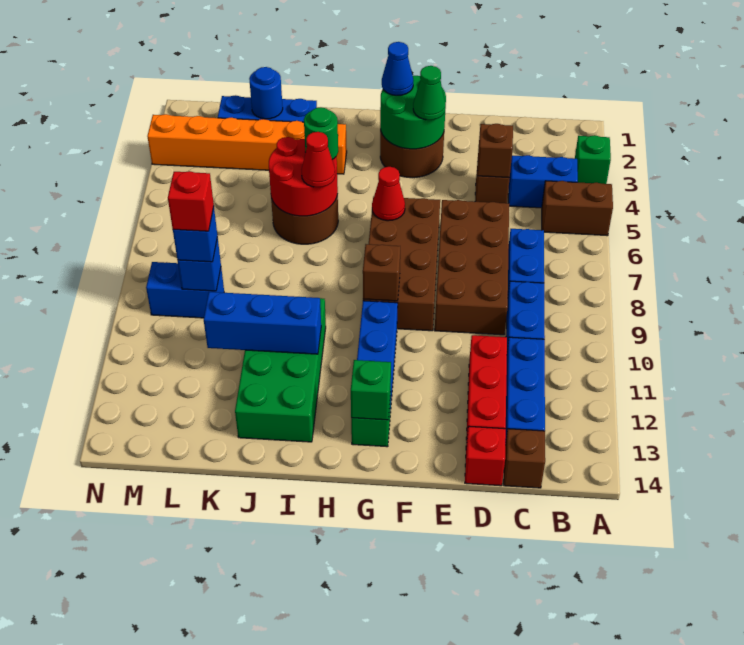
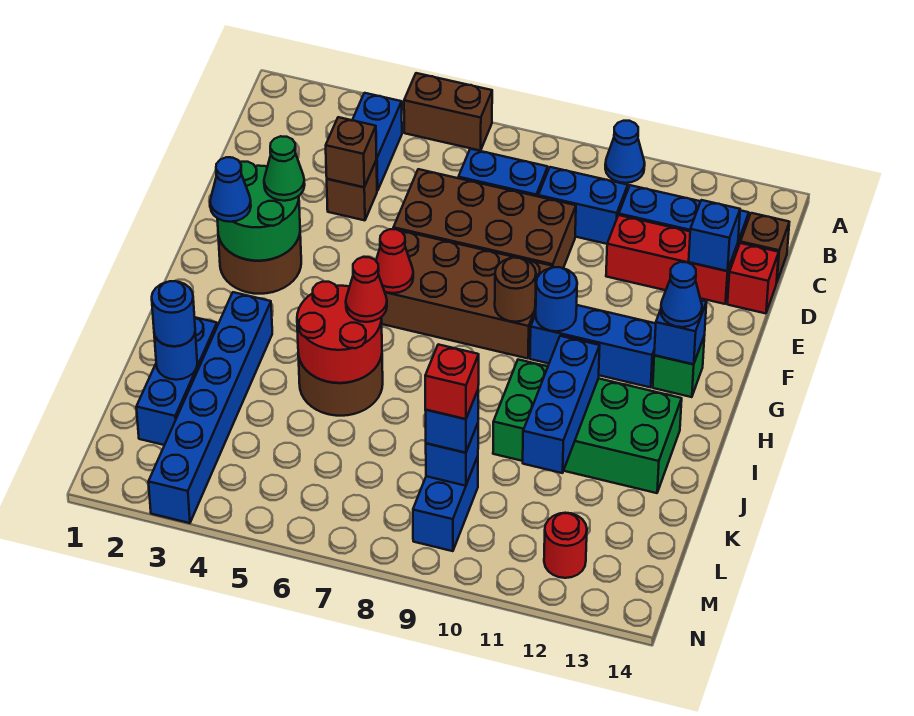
green brick A3 level 1 -> none
brown brick A5:B5 level 1 -> brown brick A5:A6 level 1
none -> blue cone A10 level 1
none -> blue brick D13 level 2
brown brick G9 level 2 -> brown round brick G9 level 2
none -> blue round brick G10 level 2
green brick G13 level 2 -> blue brick G13 level 2
none -> blue cone G13 level 3
orange brick I3:N3 level 1 -> blue brick I3:N3 level 1
green round brick I5 level 3 -> none
none -> blue round brick K2 level 3
none -> red round brick M12 level 1

